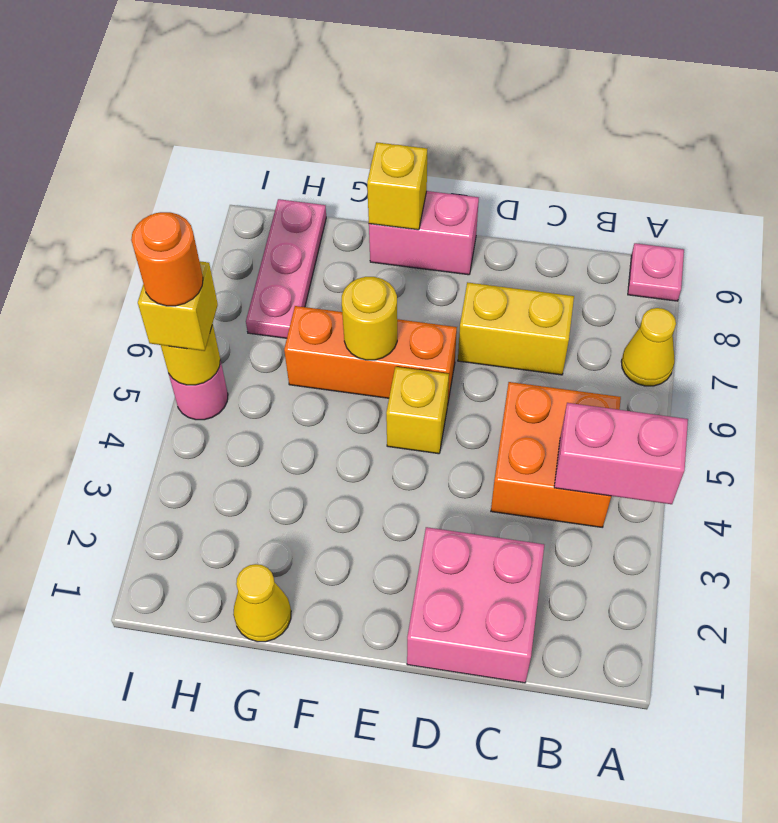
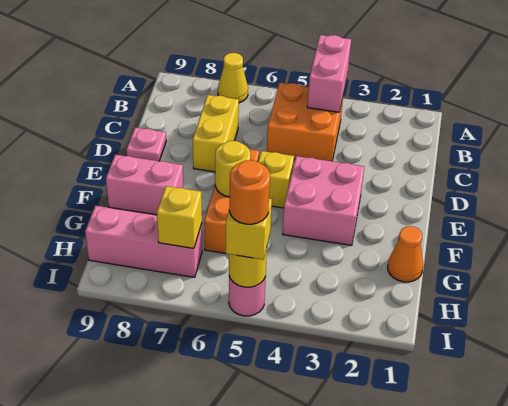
pink plate A9 level 1 -> pink plate D9 level 1
pink brick C1:D2 level 1 -> pink brick E3:F4 level 1
pink brick E9:F9 level 1 -> pink brick F8:F9 level 1
yellow brick F9 level 2 -> yellow brick H7 level 2
yellow cone G1 level 1 -> orange cone G1 level 1
pink plate H7:H9 level 1 -> pink brick H7:H9 level 1

